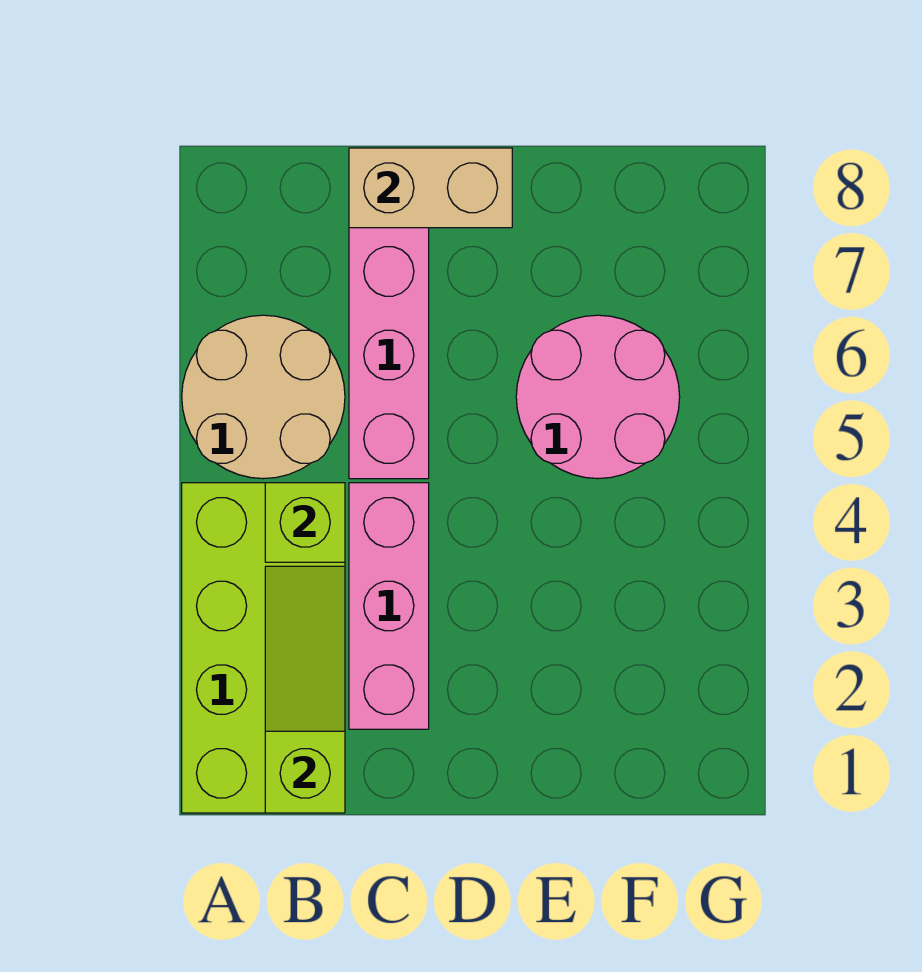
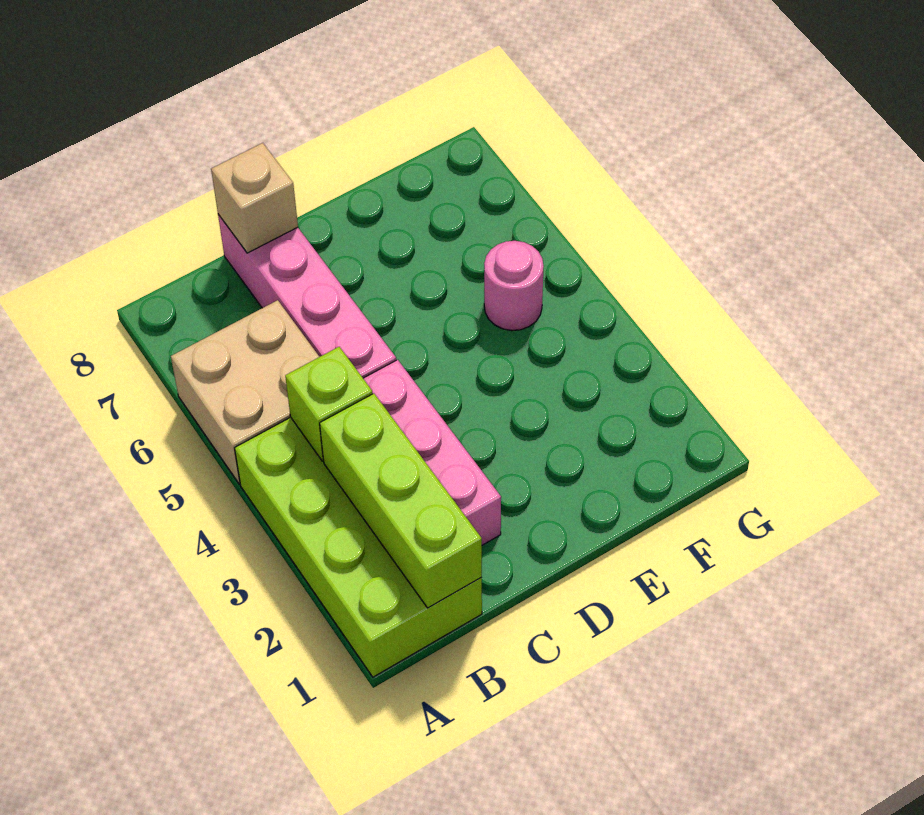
tan round brick A5:B6 level 1 -> tan brick A5:B6 level 1
lime slope B1:B3 level 2 top 1 -> lime brick B1:B3 level 2
tan brick C8:D8 level 2 -> tan brick C8 level 2
pink round brick E5:F6 level 1 -> pink round brick F5 level 1

